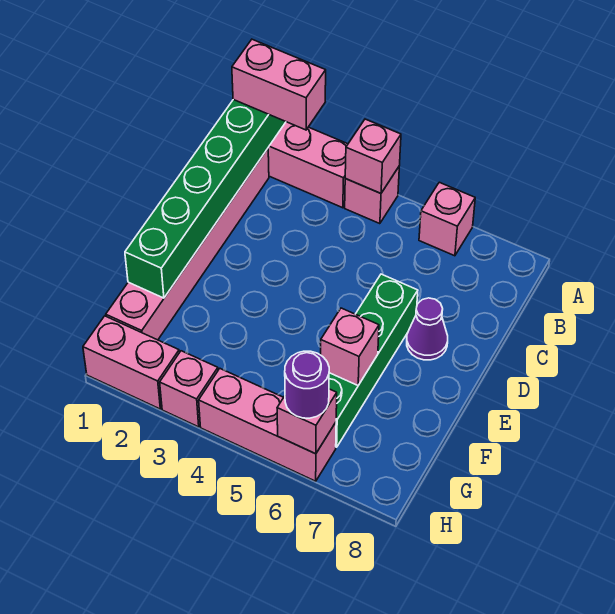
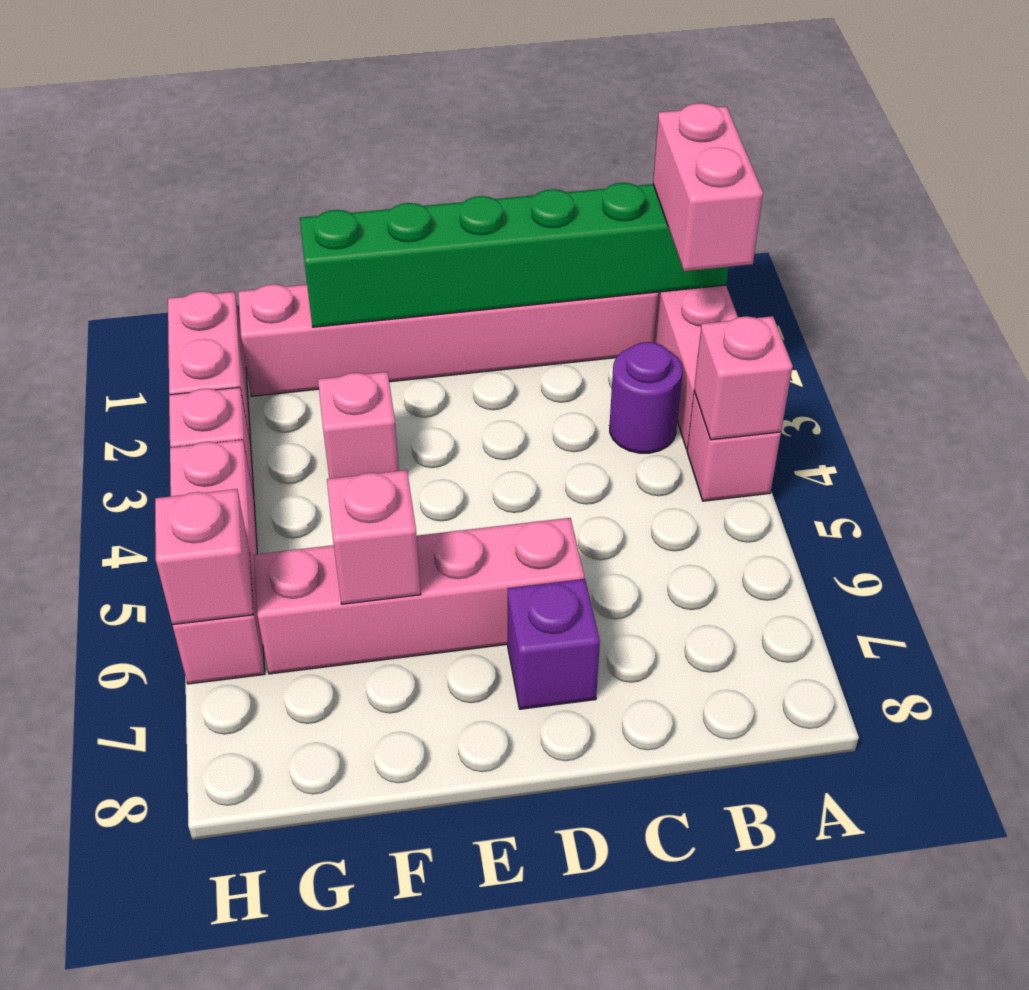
pink brick A6 level 1 -> pink brick F3 level 1
green brick D6:G6 level 1 -> pink brick D6:G6 level 1
purple cone D7 level 1 -> purple brick D7 level 1
purple round brick H6 level 3 -> purple round brick B3 level 1

